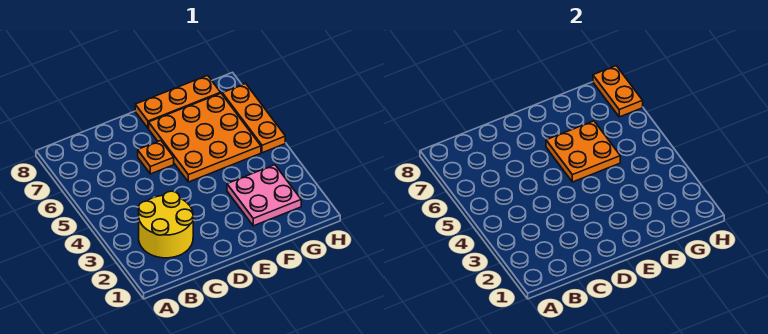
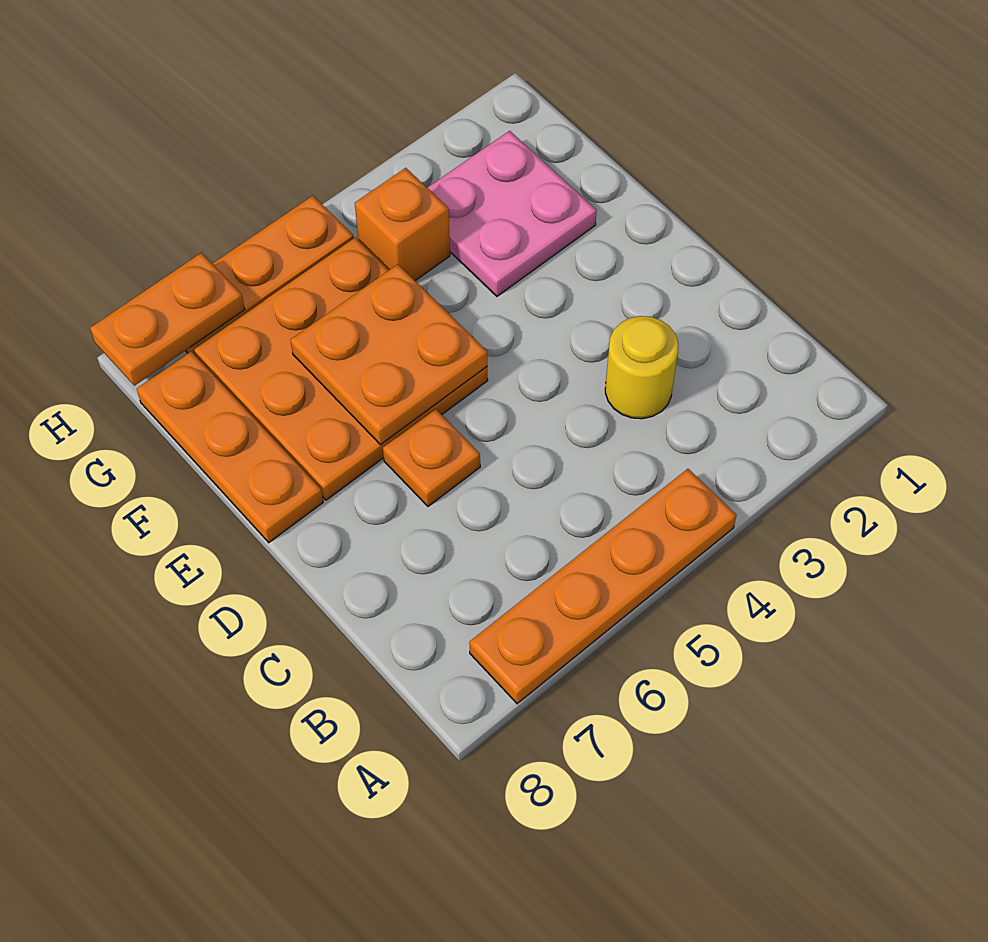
none -> orange plate A4:A7 level 1
yellow round brick B2:C3 level 1 -> yellow round brick C3 level 1
none -> orange brick G4 level 1

